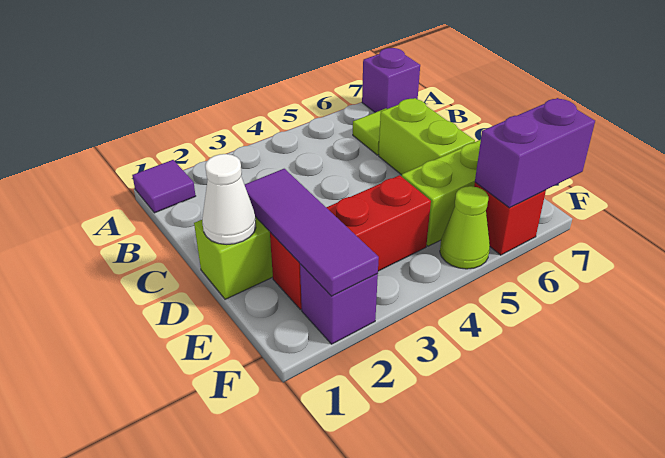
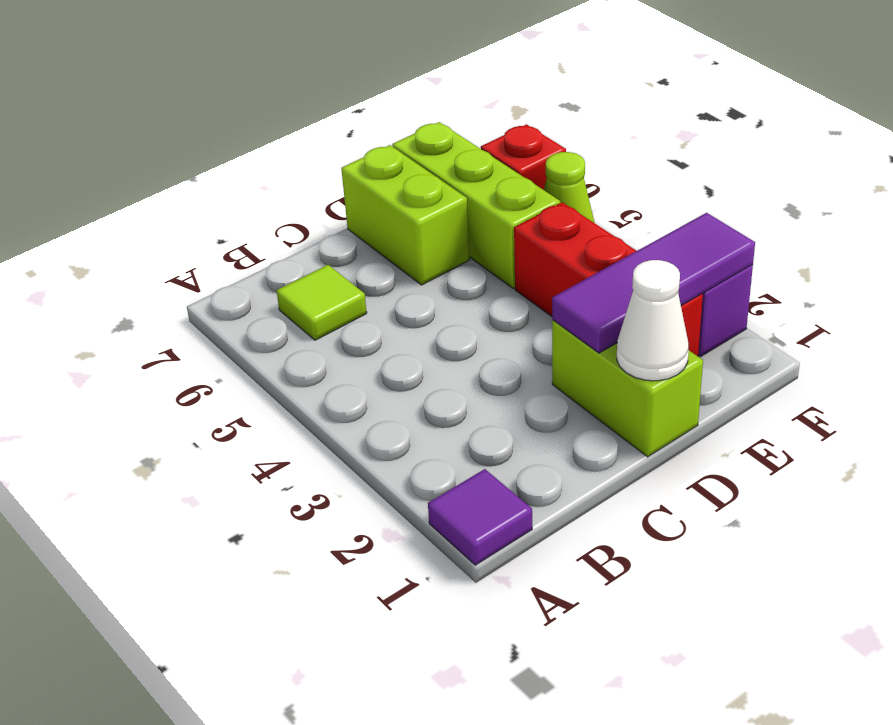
purple brick A7 level 1 -> none
lime brick C6:D6 level 1 -> lime brick D6:D7 level 1
purple brick F6:F7 level 2 -> none

